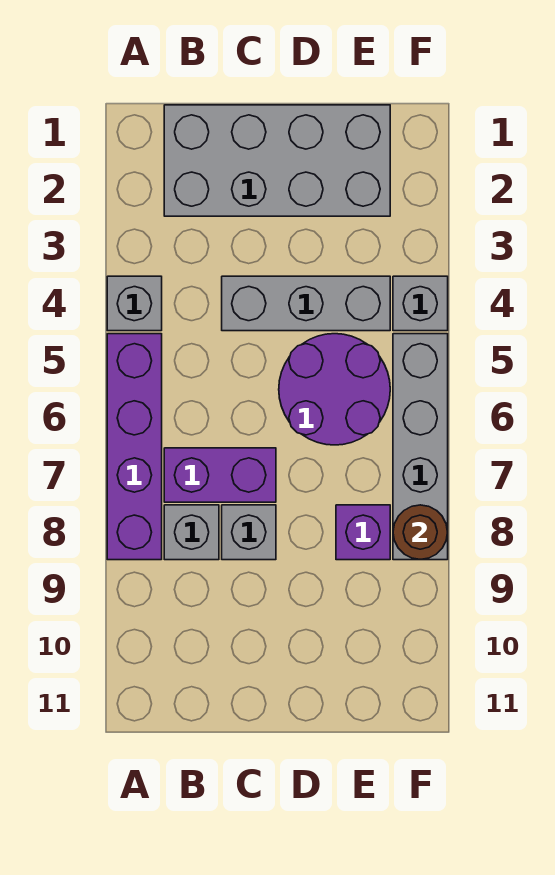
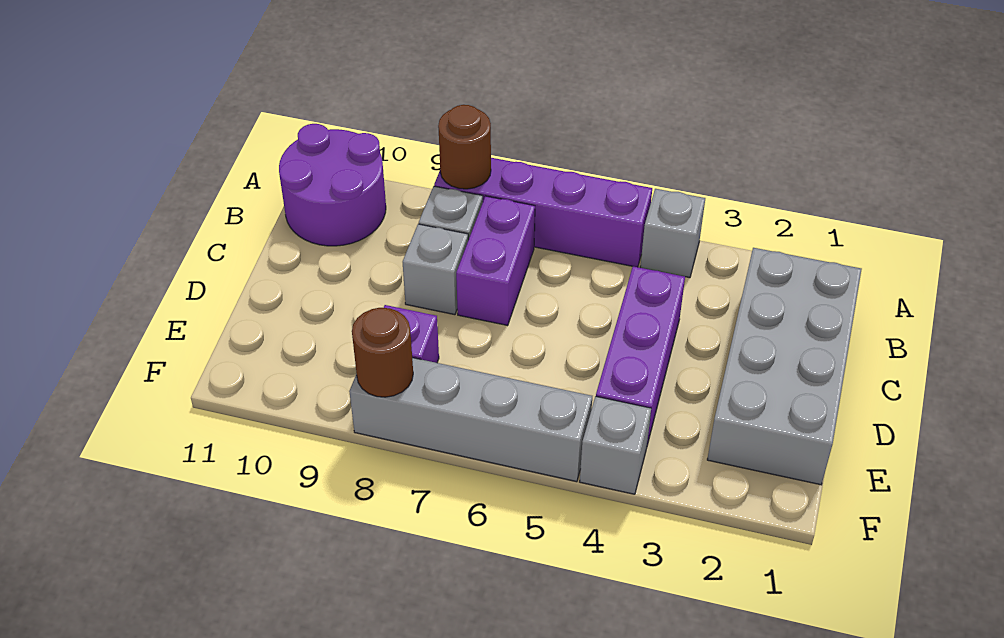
none -> brown round brick A8 level 2
grey brick C4:E4 level 1 -> purple brick C4:E4 level 1
purple round brick D5:E6 level 1 -> purple round brick A10:B11 level 1

